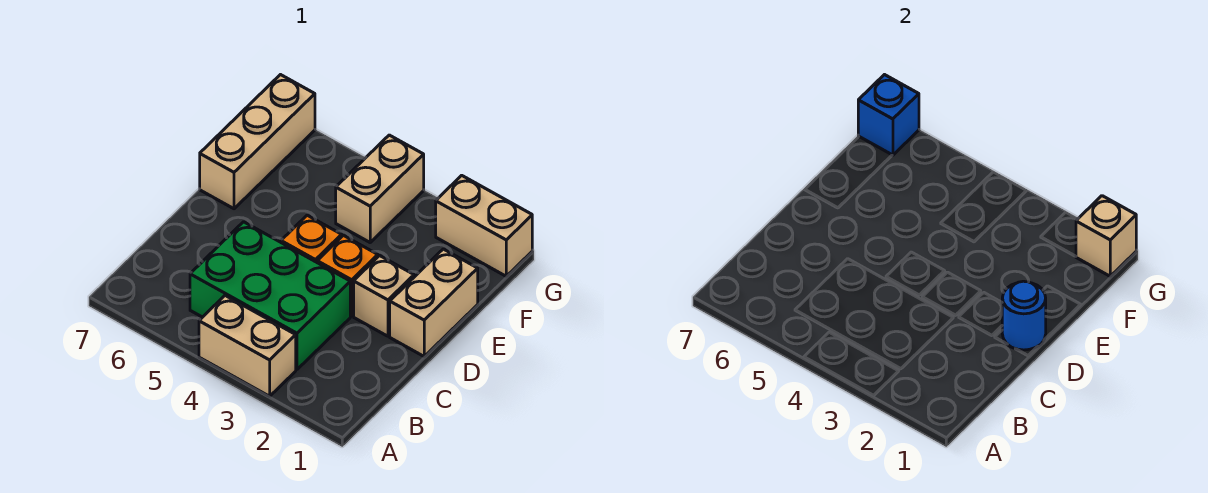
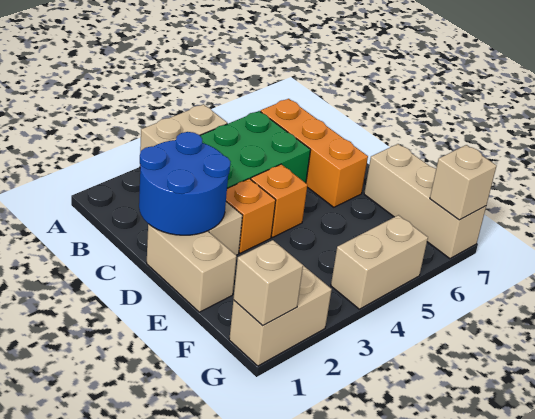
none -> orange brick B6:D6 level 1
blue round brick D1 level 2 -> blue round brick C1:D2 level 2
tan brick F4:G4 level 1 -> tan brick G4:G5 level 1
blue brick G7 level 2 -> tan brick G7 level 2

